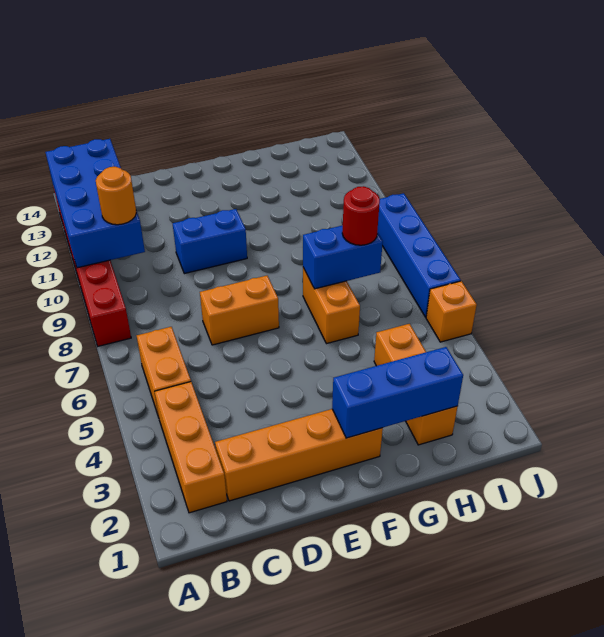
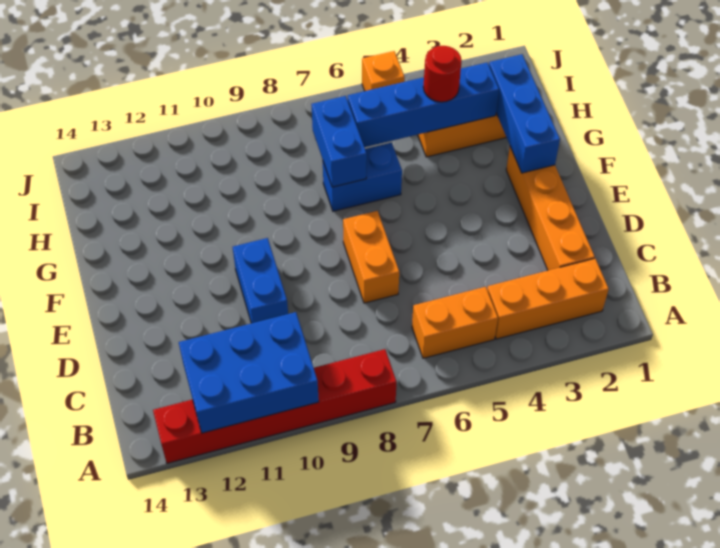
blue brick A10:B13 level 2 -> blue brick A10:B12 level 2
orange round brick B10 level 3 -> none
orange brick G6:G7 level 1 -> blue brick G6:G7 level 1
red round brick H7 level 3 -> red round brick H4 level 3
blue brick J6:J9 level 1 -> blue brick H3:H6 level 2

